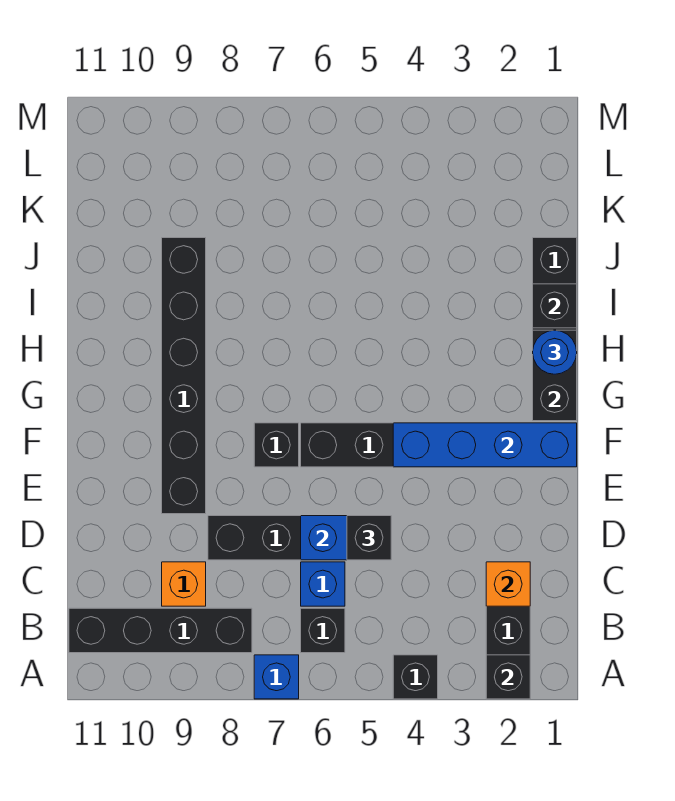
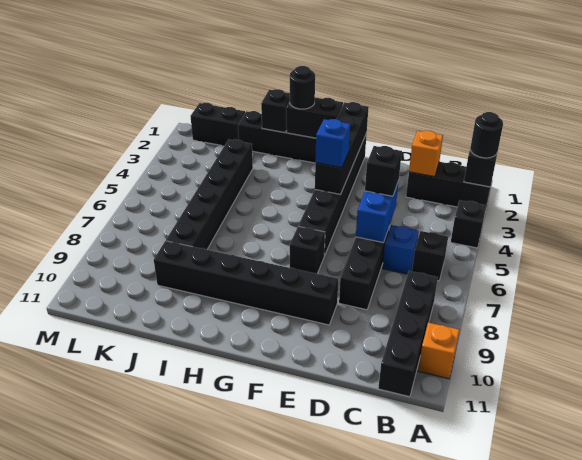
none -> black round brick A2 level 3
blue brick A7 level 1 -> blue brick F4 level 3
orange brick C9 level 1 -> orange brick A10 level 1
blue brick F1:F4 level 2 -> black brick F1:F4 level 2
blue round brick H1 level 3 -> black round brick H1 level 3
none -> black brick J3:J8 level 1
none -> black brick K1:L1 level 1

